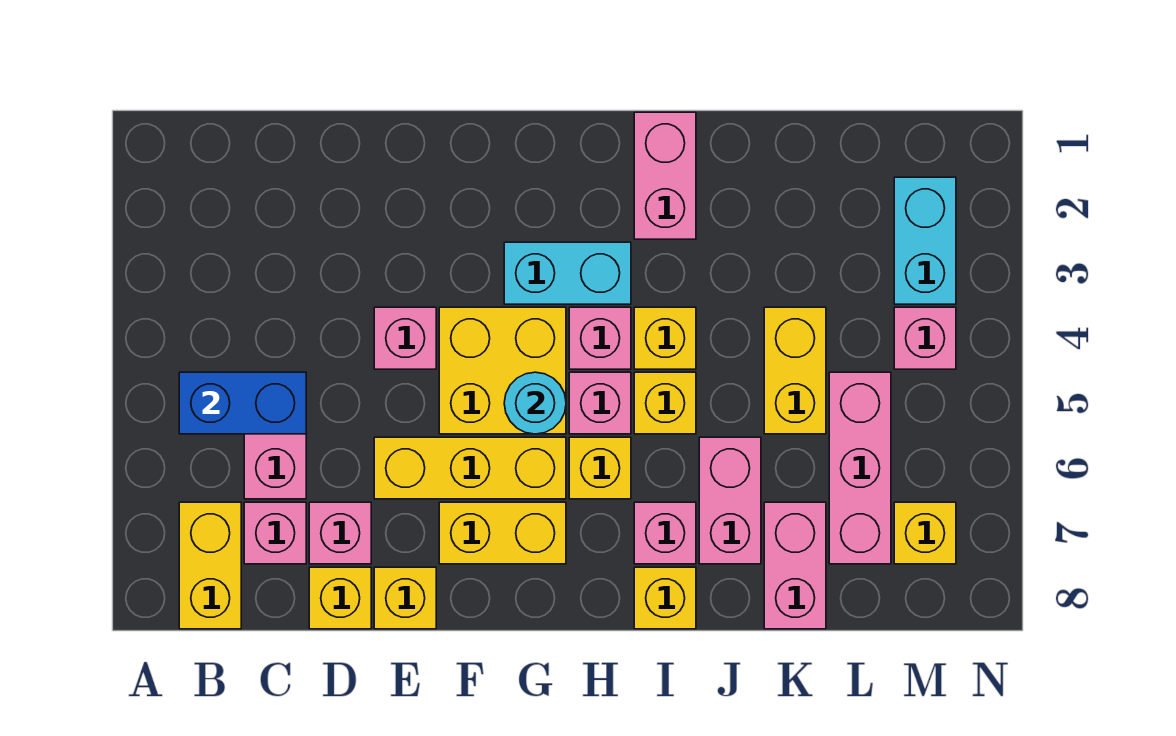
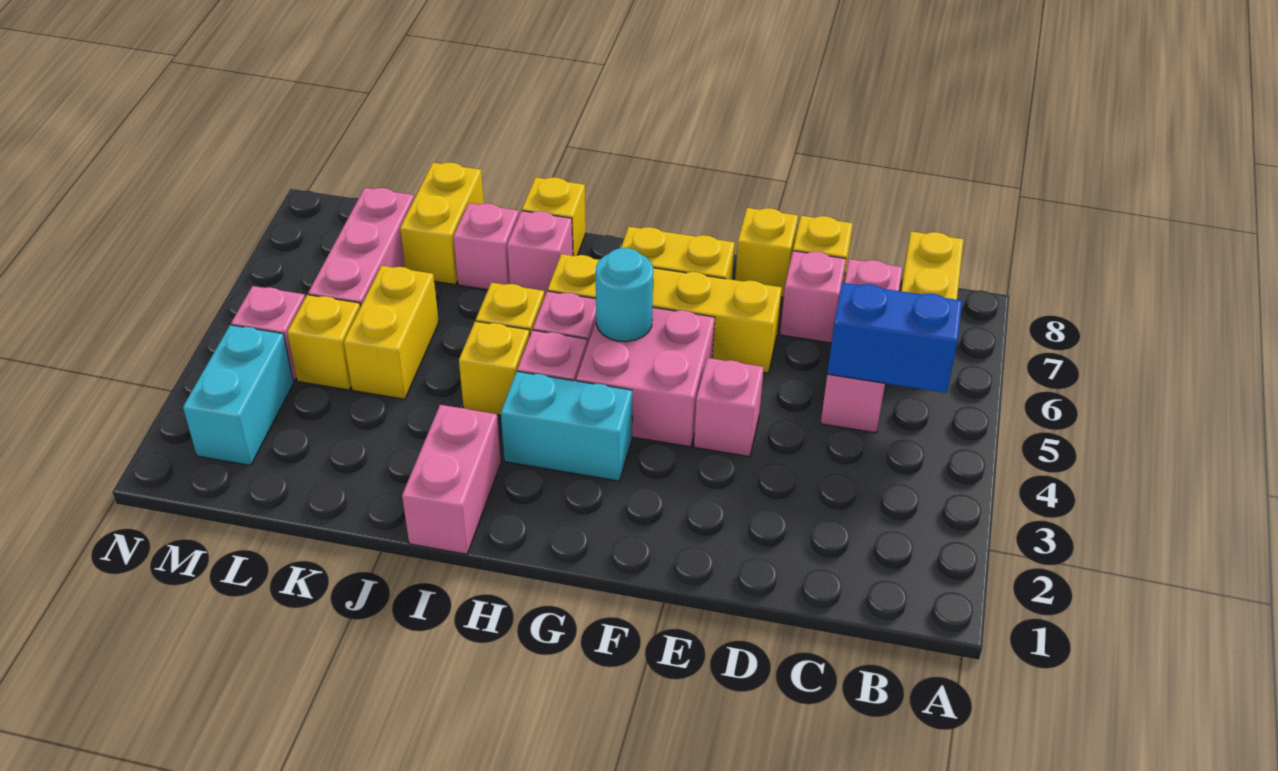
yellow brick F4:G5 level 1 -> pink brick F4:G5 level 1
pink brick J6:J7 level 1 -> pink brick J7 level 1
pink brick K7:K8 level 1 -> yellow brick K7:K8 level 1
yellow brick M7 level 1 -> yellow brick L4 level 1

